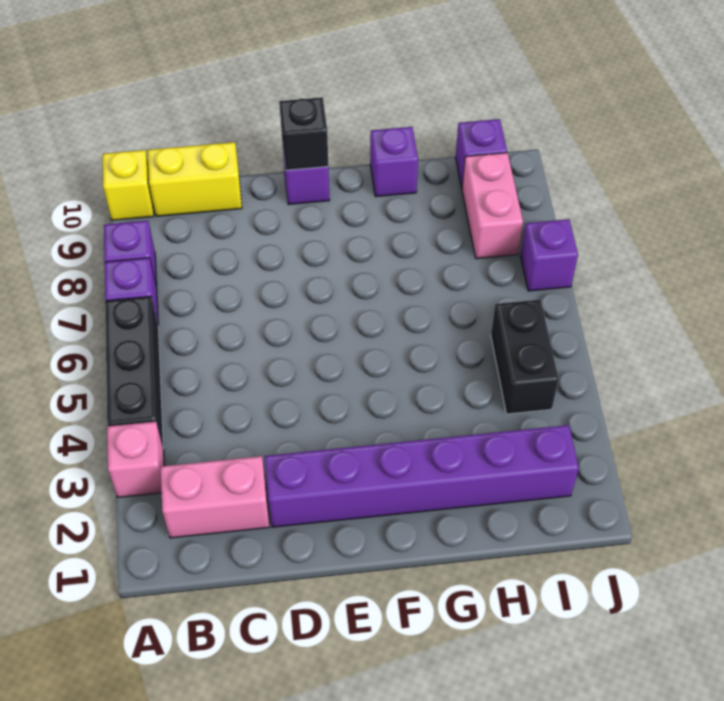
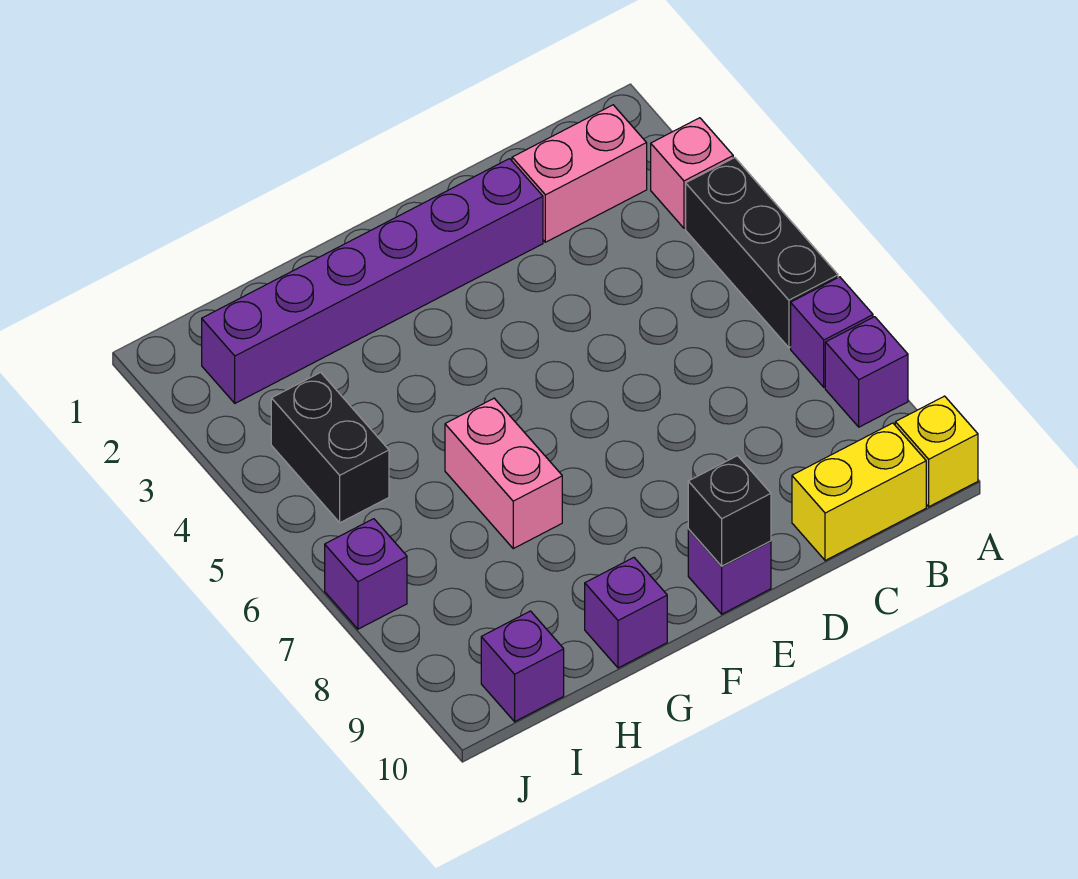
pink brick I8:I9 level 1 -> pink brick G6:G7 level 1

